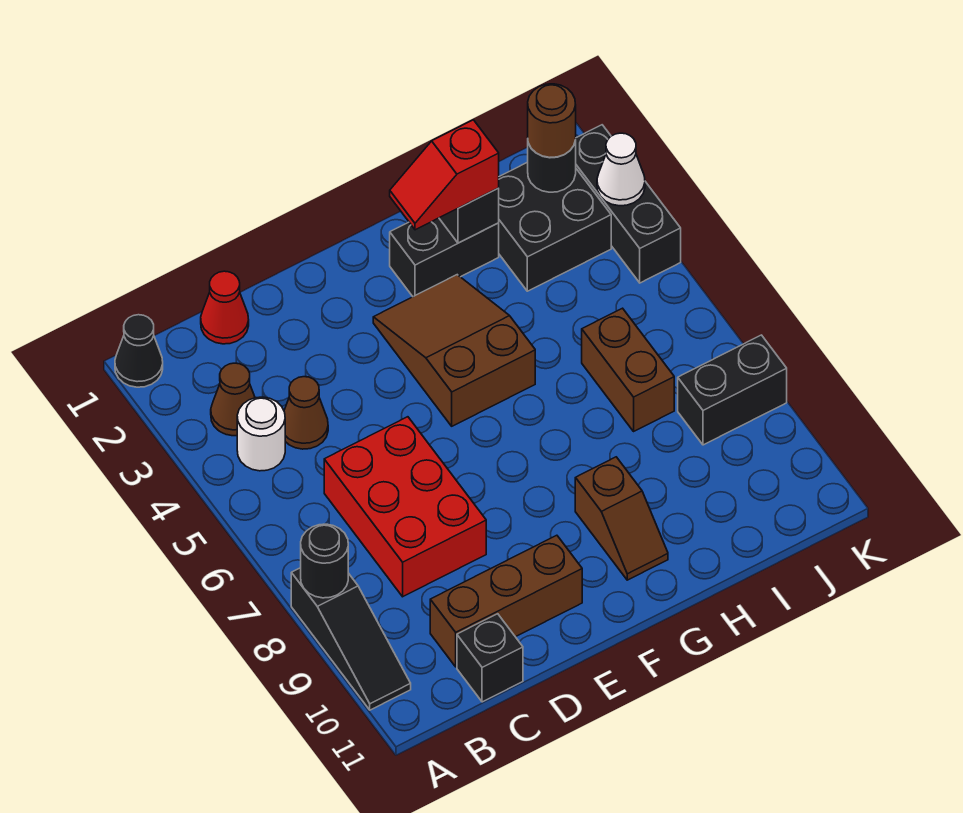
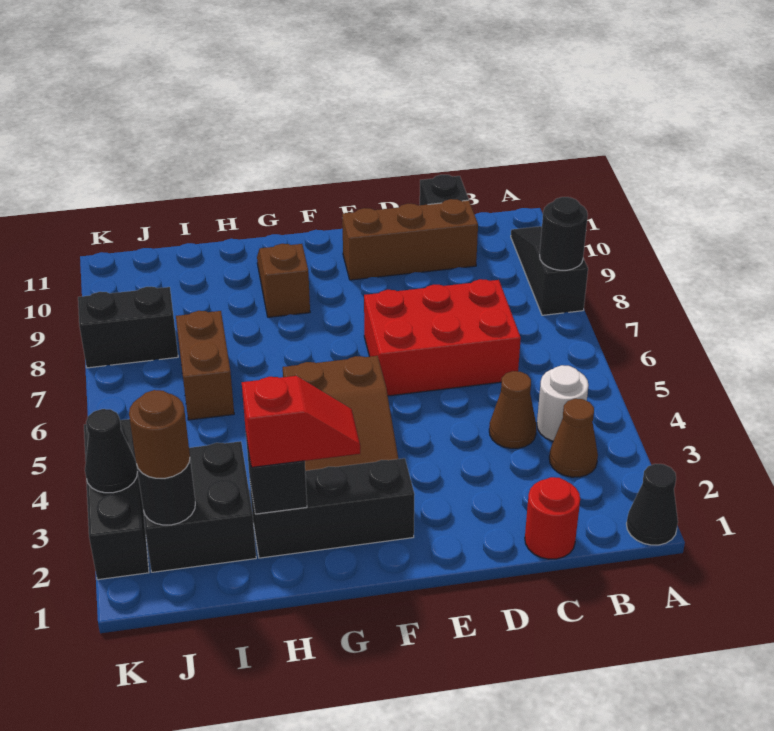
red cone C1 level 1 -> red round brick C1 level 1
red brick C6:D8 level 1 -> red brick C6:E7 level 1
black brick G2:H2 level 1 -> black brick F2:H2 level 1
white cone K3 level 2 -> black cone K3 level 2

